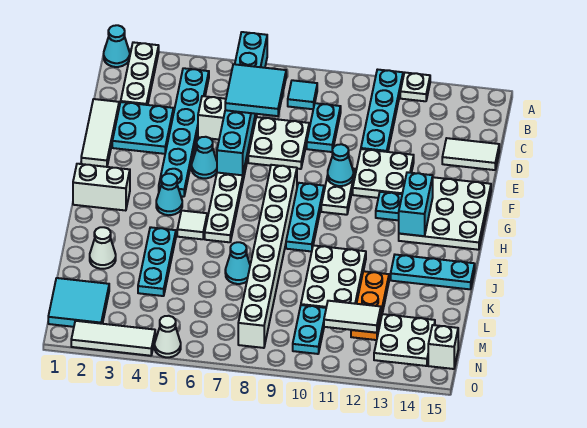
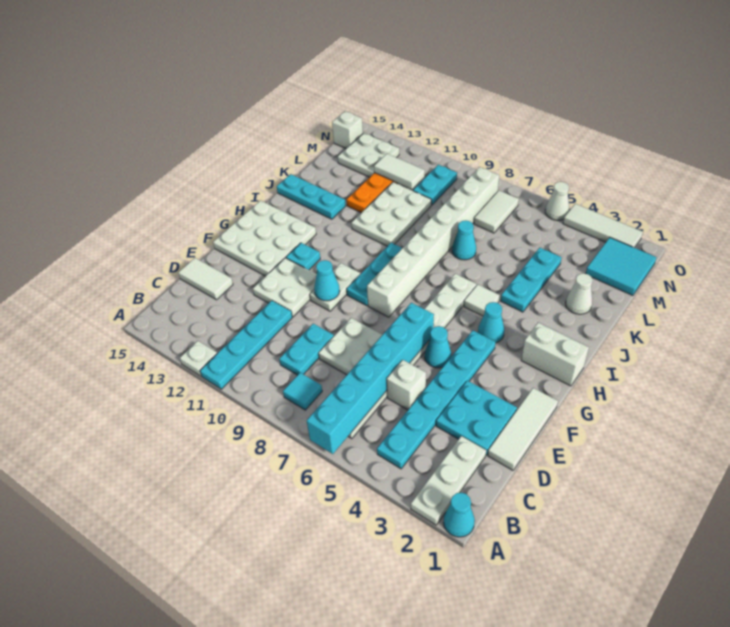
cyan tile C6:D7 level 3 -> none
cyan brick G13:H13 level 2 -> none
none -> white tile M7:N7 level 1

